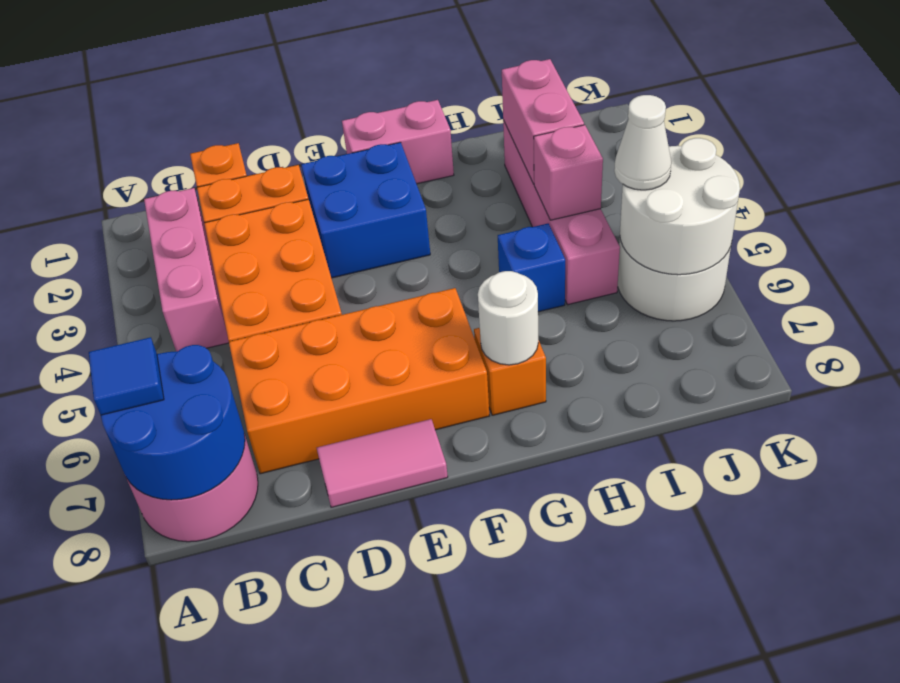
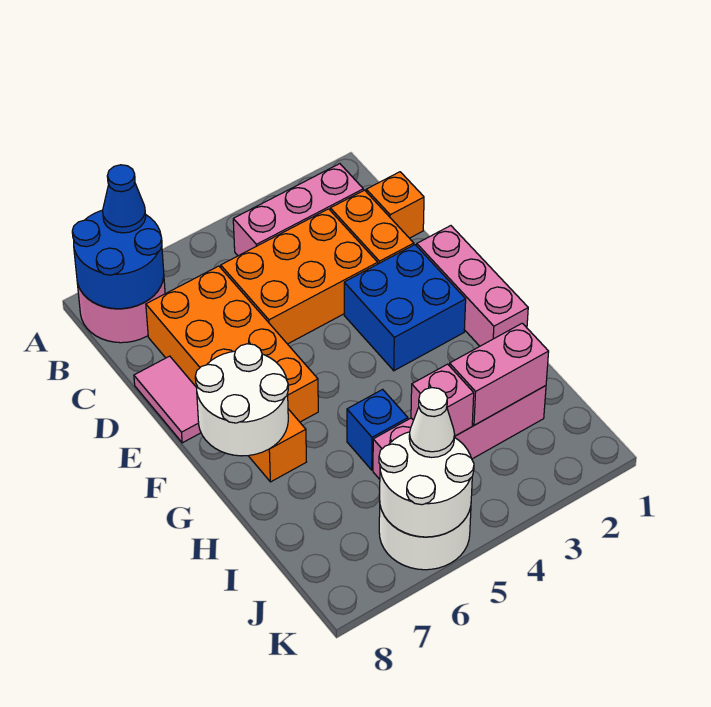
blue tile A7 level 3 -> blue cone A7 level 3
pink brick F1:G1 level 1 -> pink brick E1:G1 level 1
white round brick G7 level 2 -> white round brick F7:G8 level 2

